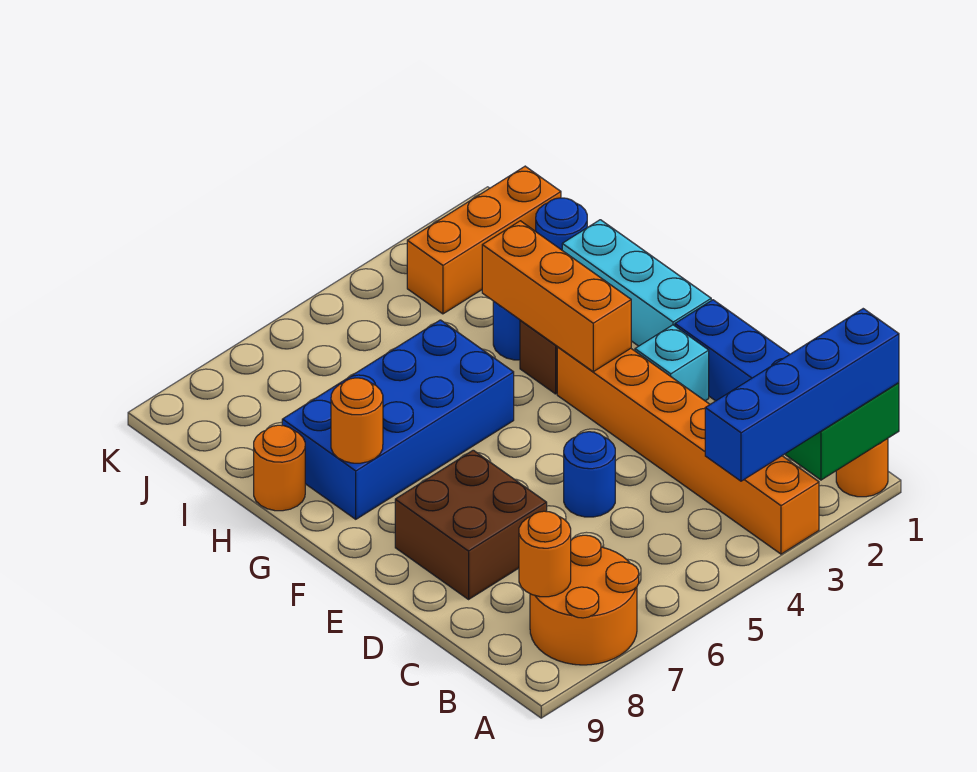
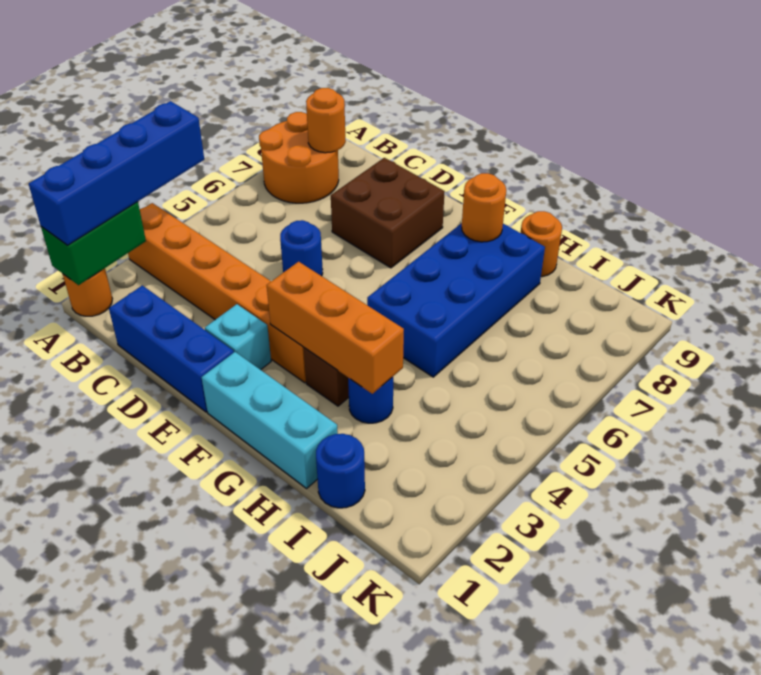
orange brick J1:J3 level 1 -> none

